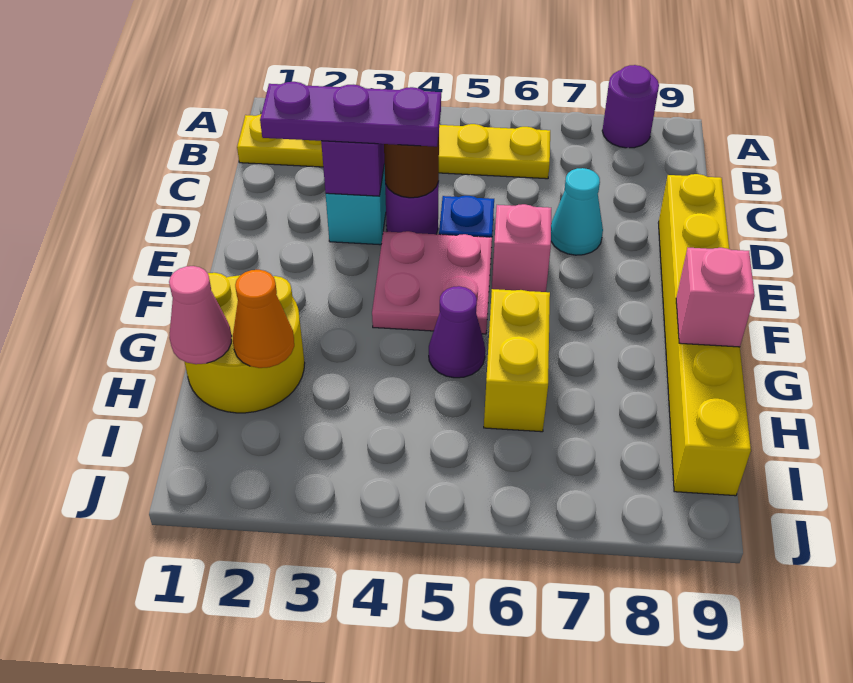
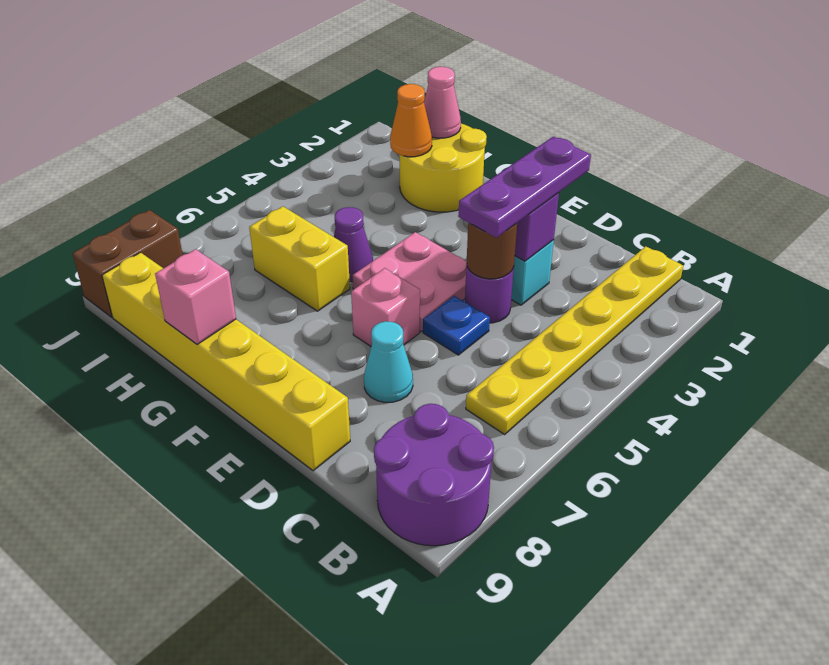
purple round brick A8 level 1 -> purple round brick A8:B9 level 1
none -> brown brick J8:J9 level 1

